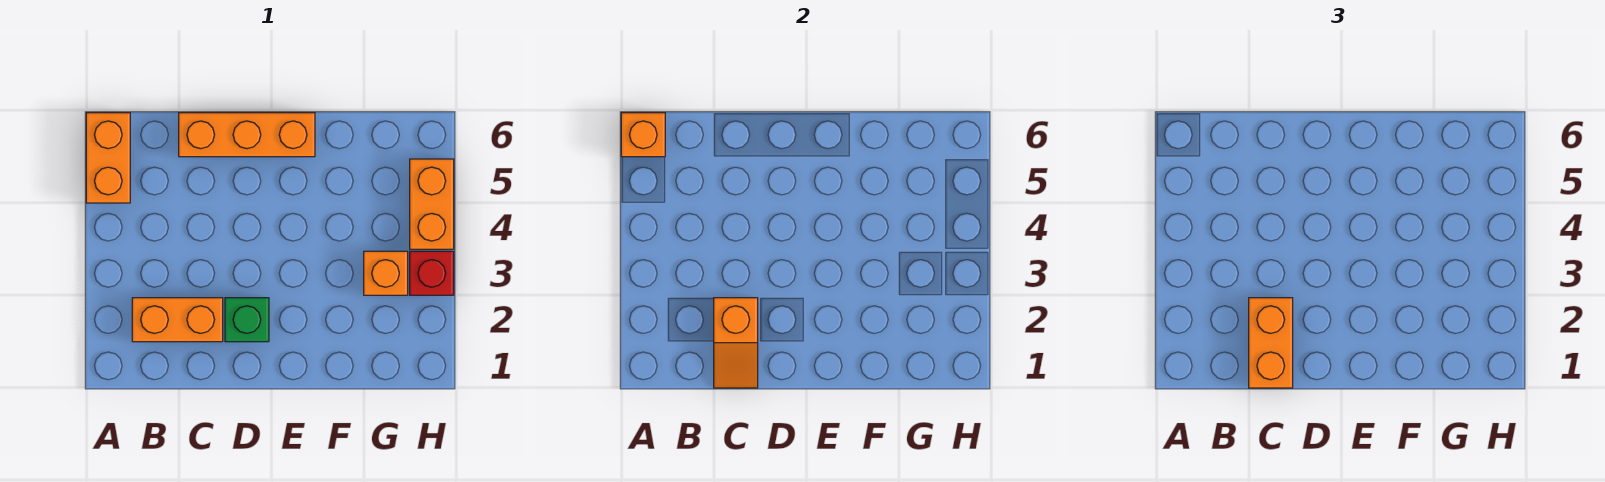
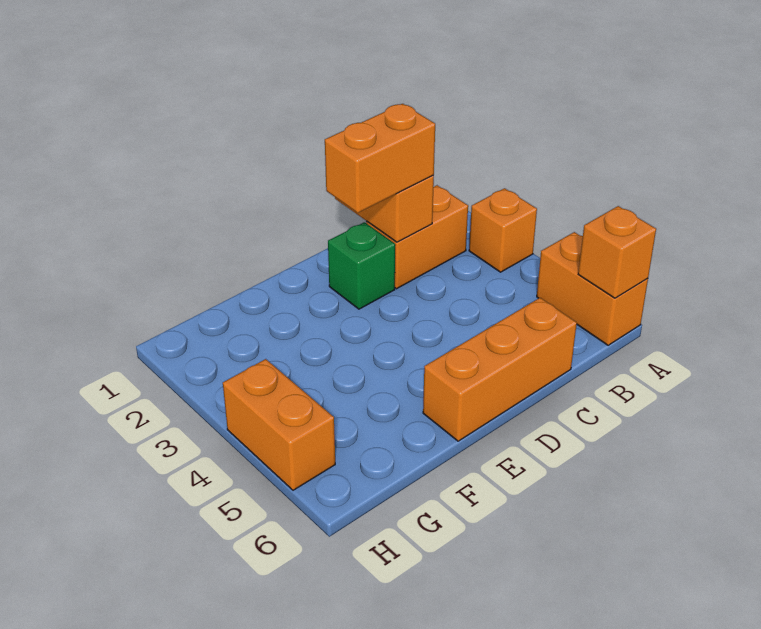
orange brick C1:C2 level 3 -> orange brick C2:D2 level 3
orange brick G3 level 1 -> orange brick A3 level 1
red brick H3 level 1 -> none

